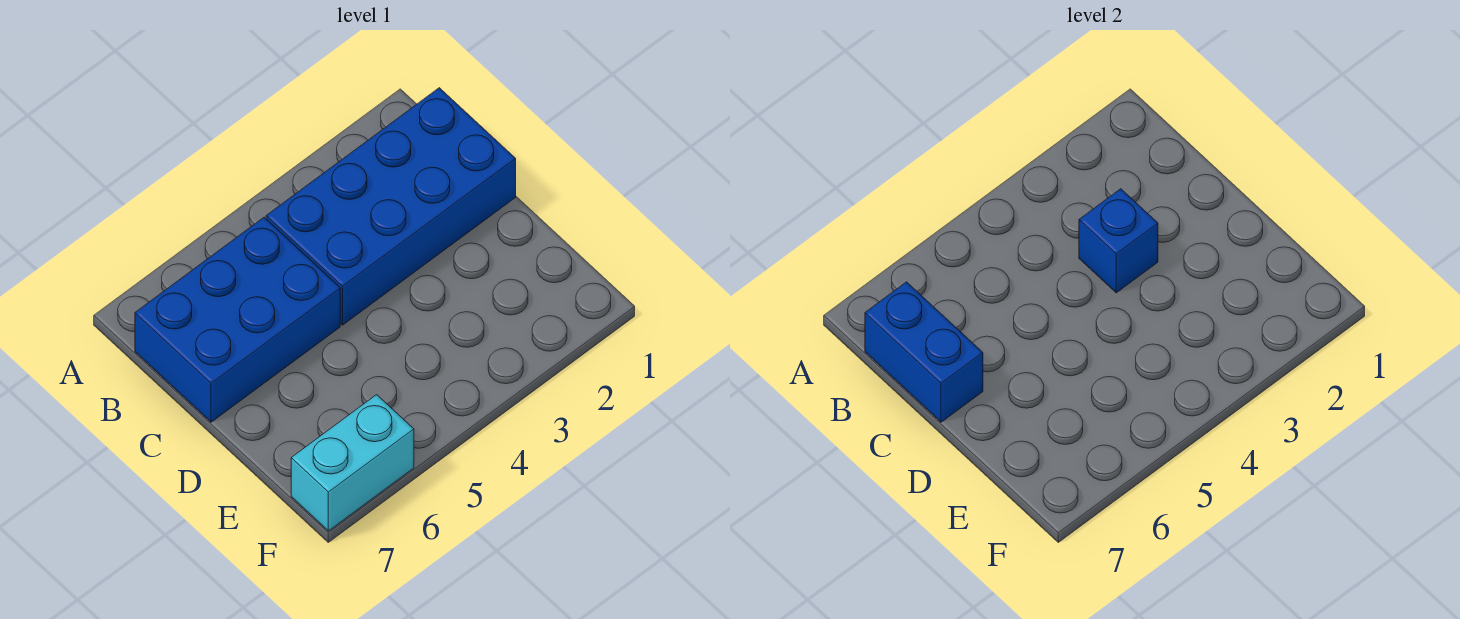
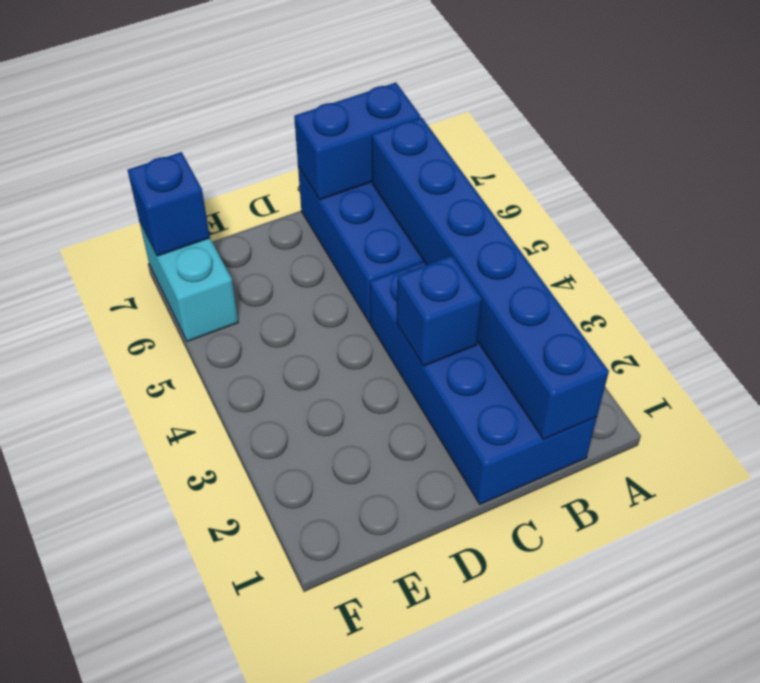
none -> blue brick B1:B6 level 2
none -> blue brick F7 level 2

